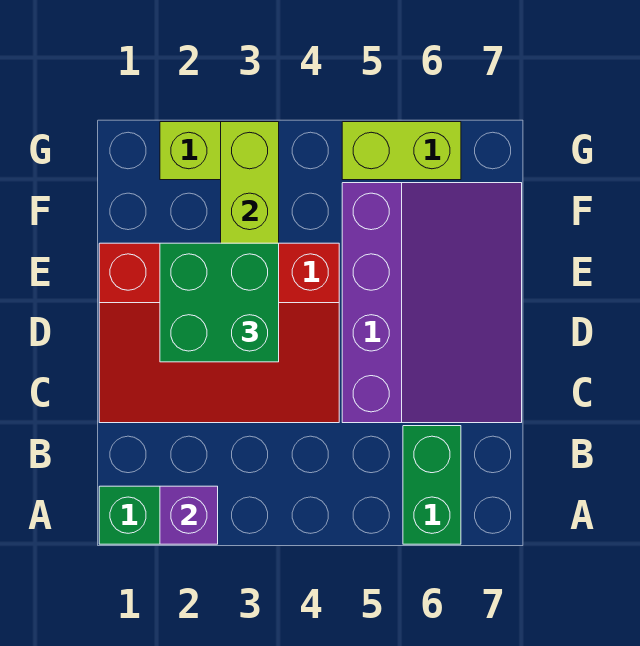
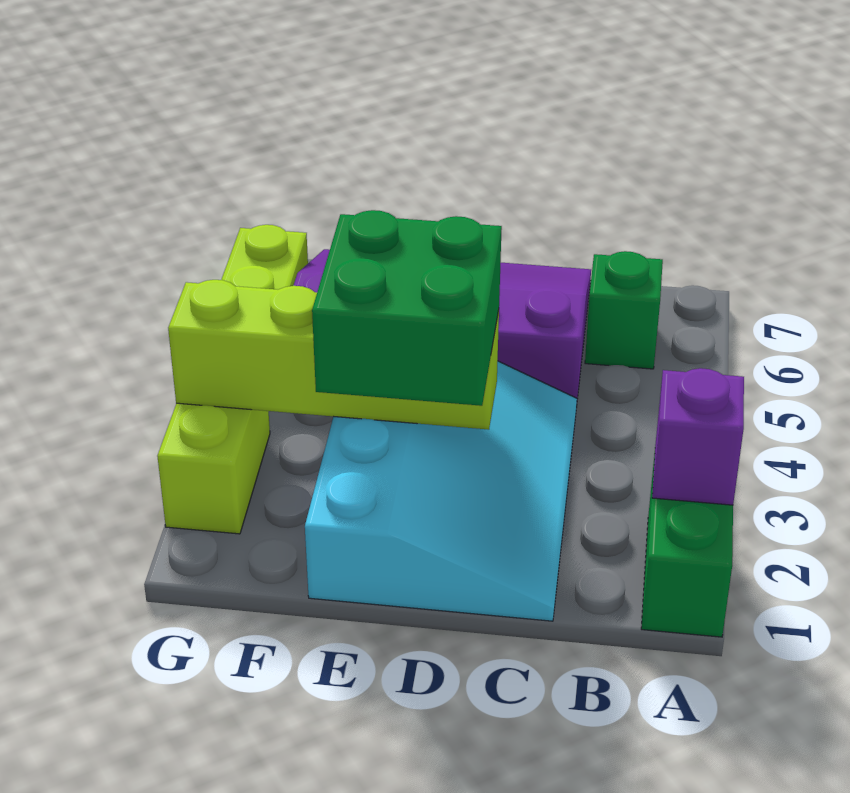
green brick A6:B6 level 1 -> green brick B6 level 1
red slope C1:E4 level 1 top E -> cyan slope C1:E4 level 1 top E

